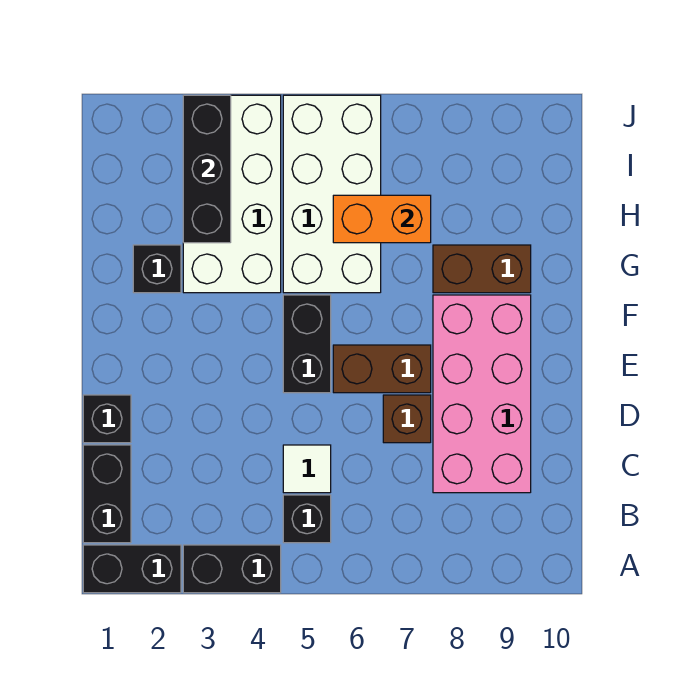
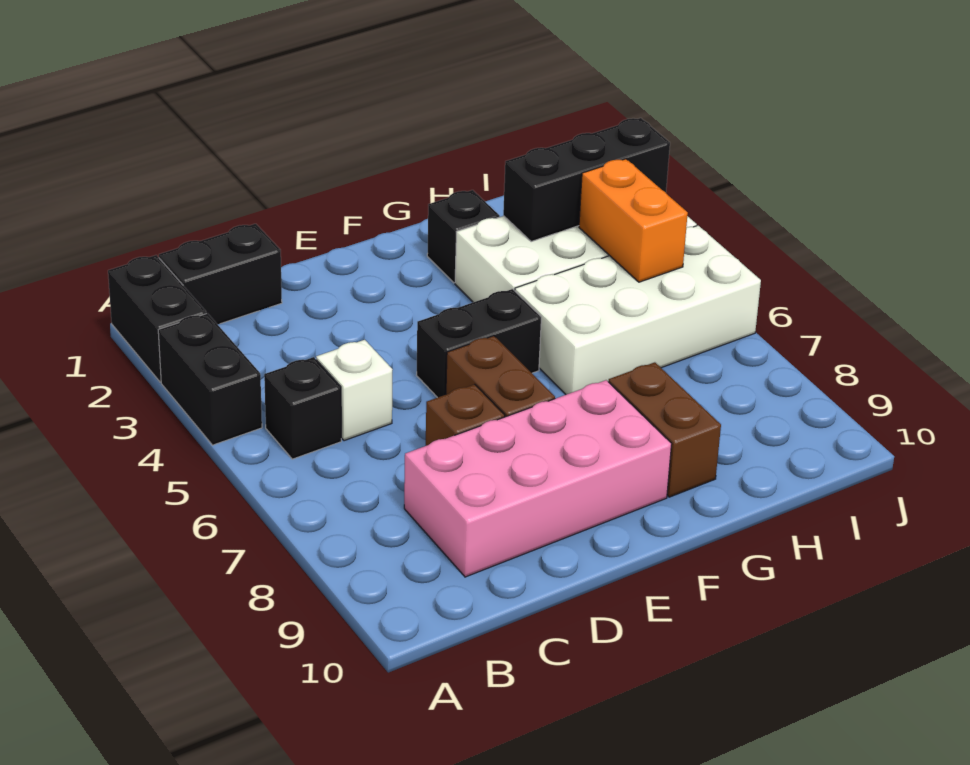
white tile C5 level 1 -> white brick C5 level 1
black brick D1 level 1 -> none
orange brick H6:H7 level 2 -> orange brick I4:I5 level 2

